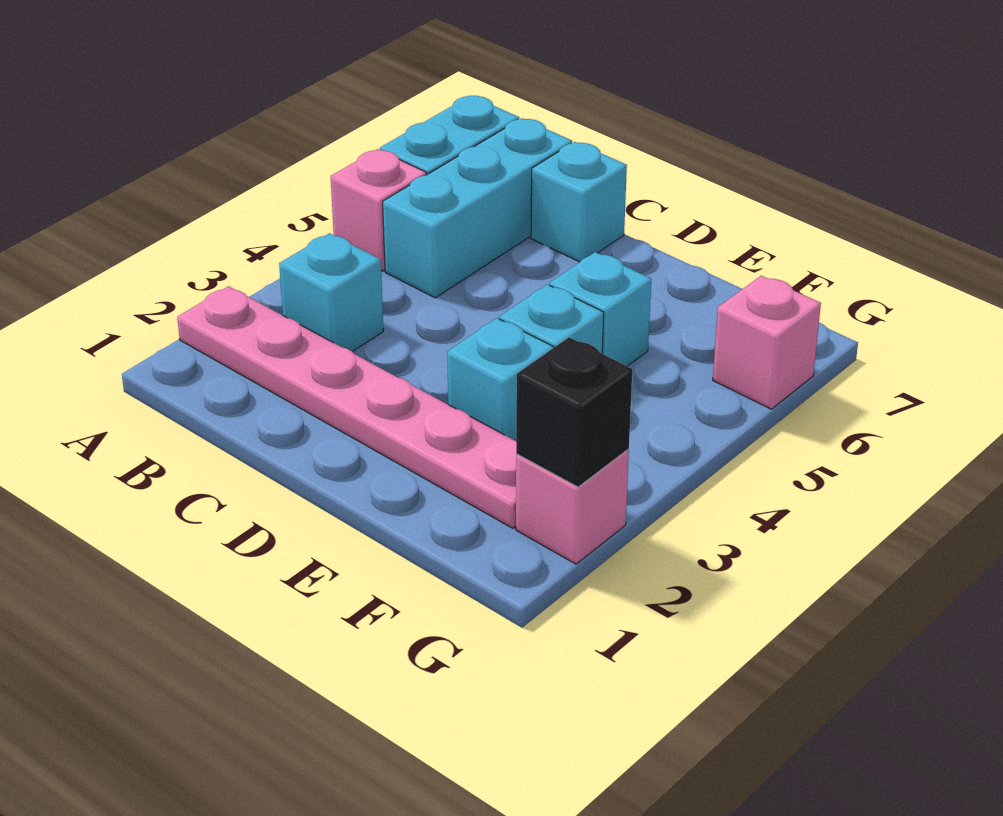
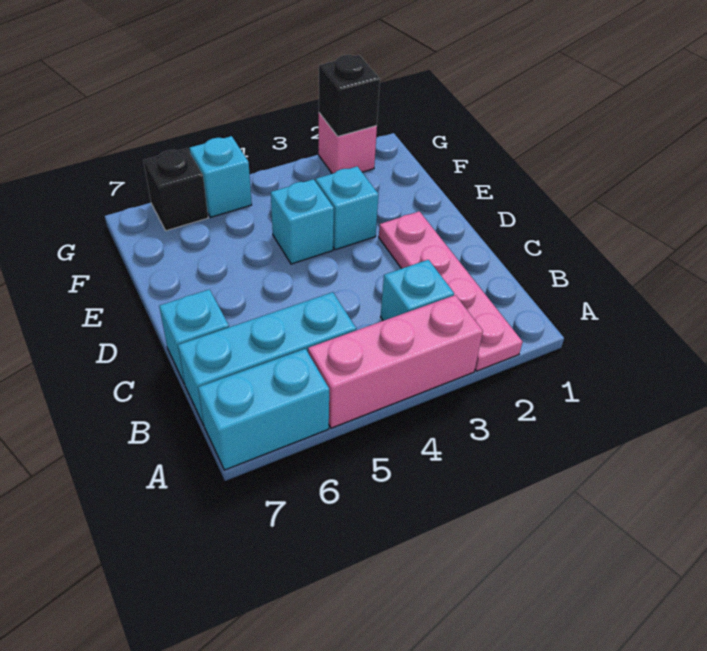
pink plate A2:F2 level 1 -> pink plate A2:D2 level 1
pink brick A5 level 1 -> pink brick A3:A5 level 1
cyan brick E5 level 1 -> cyan brick G5 level 1
pink brick G6 level 1 -> black brick G6 level 1

